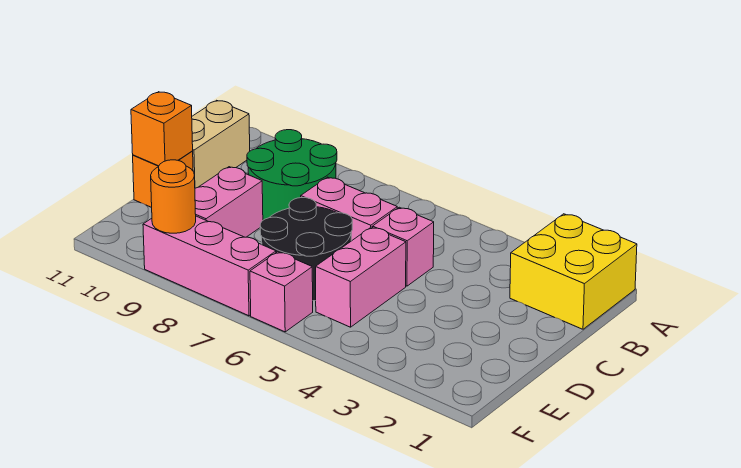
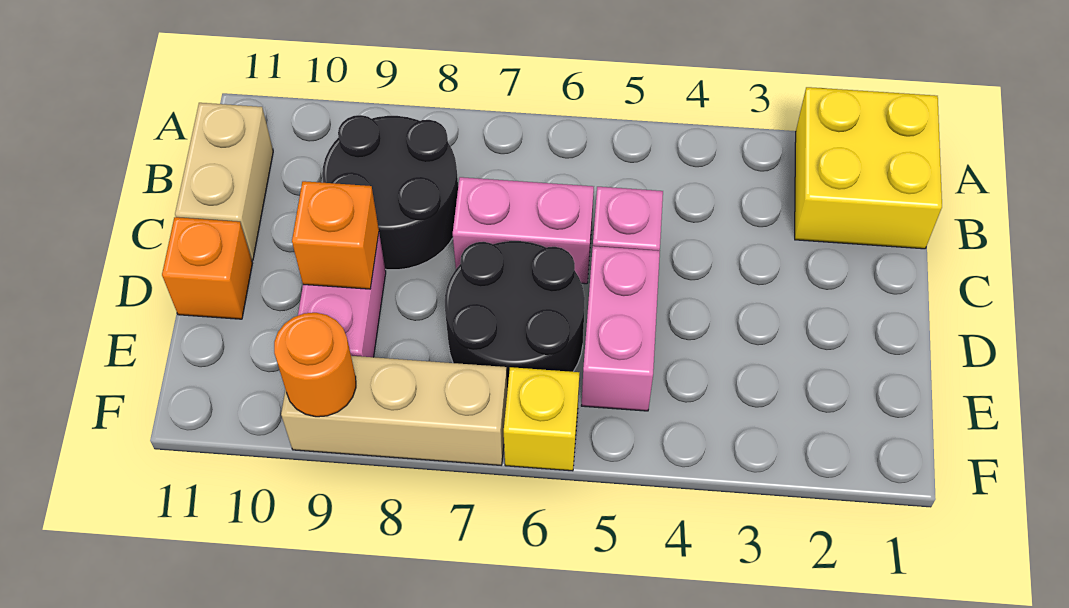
green round brick B8:C9 level 1 -> black round brick B8:C9 level 1
orange brick D11 level 2 -> orange brick D9 level 2
pink brick F6 level 1 -> yellow brick F6 level 1
pink brick F7:F9 level 1 -> tan brick F7:F9 level 1

